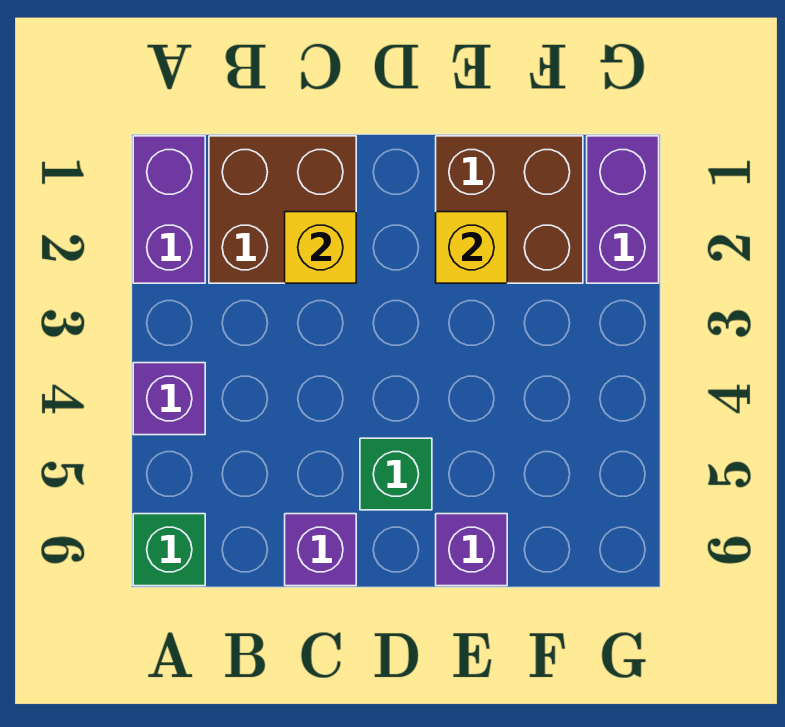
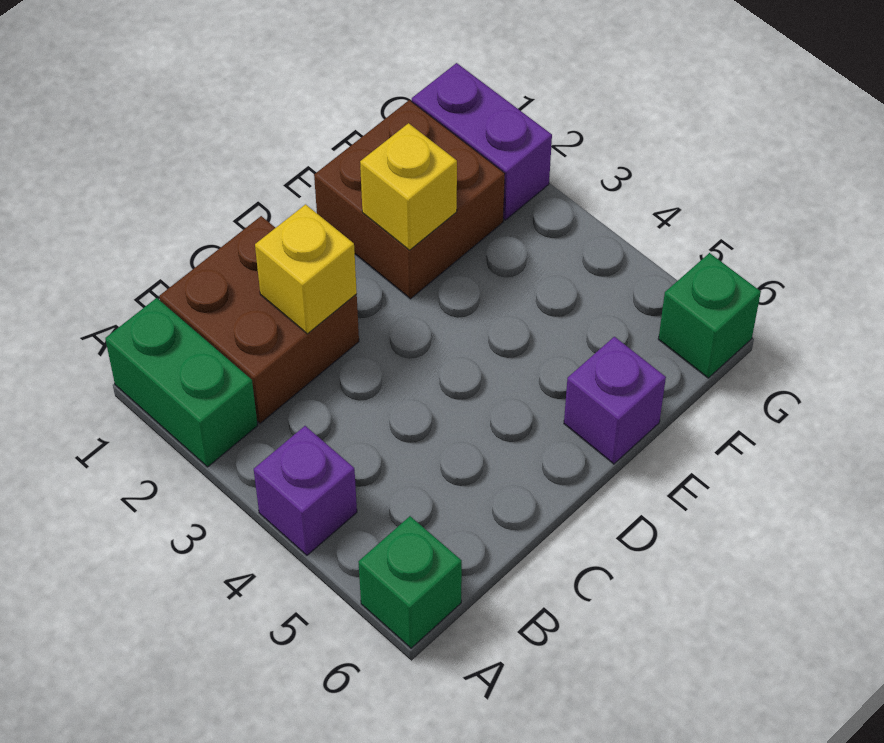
purple brick A1:A2 level 1 -> green brick A1:A2 level 1
purple brick C6 level 1 -> none
green brick D5 level 1 -> green brick G6 level 1

